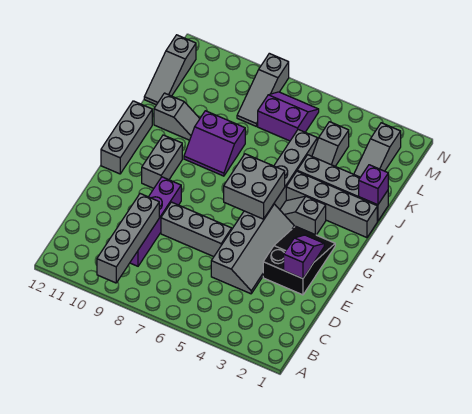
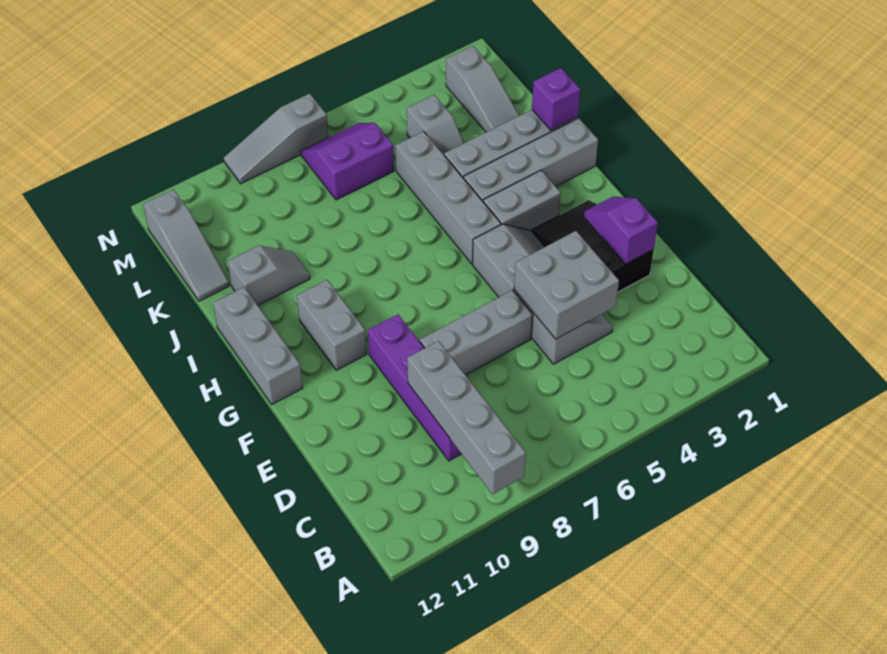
grey brick G5:H6 level 2 -> grey brick D4:E5 level 2
grey slope H3:H4 level 1 top 3 -> grey brick H3:H4 level 1
purple slope I8:J9 level 1 top J -> none
grey slope L8:N8 level 1 top N -> grey slope N7:N9 level 1 top 7

